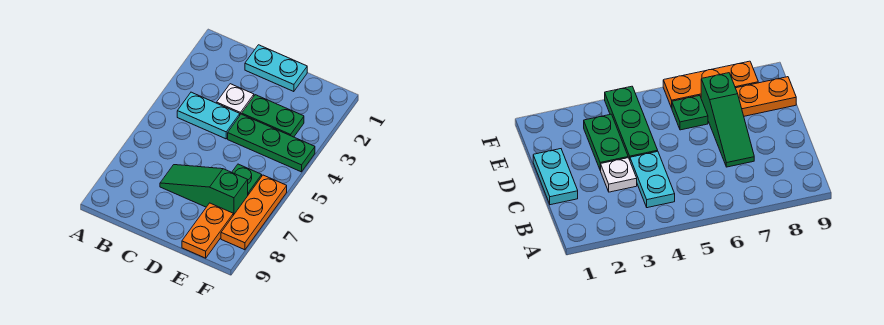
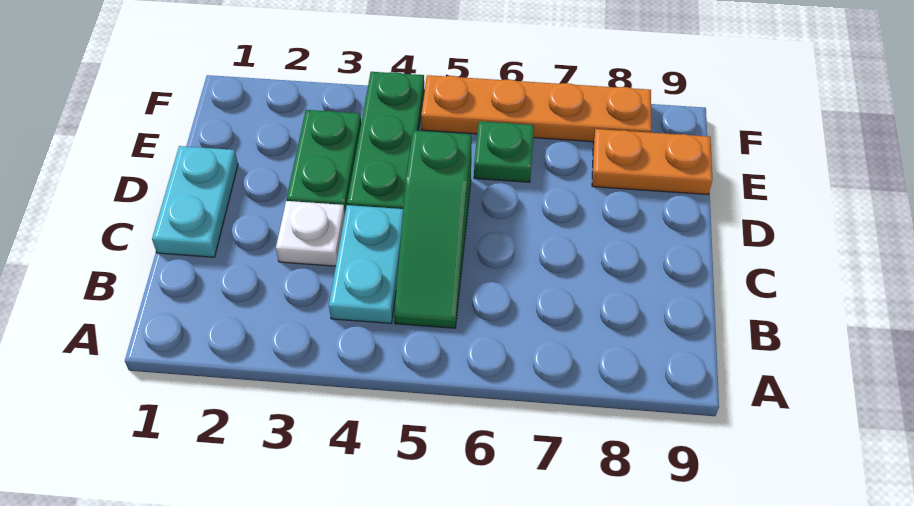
green slope C7:E7 level 1 top E -> green slope B5:D5 level 1 top D
orange plate F6:F8 level 1 -> orange plate F5:F8 level 1

